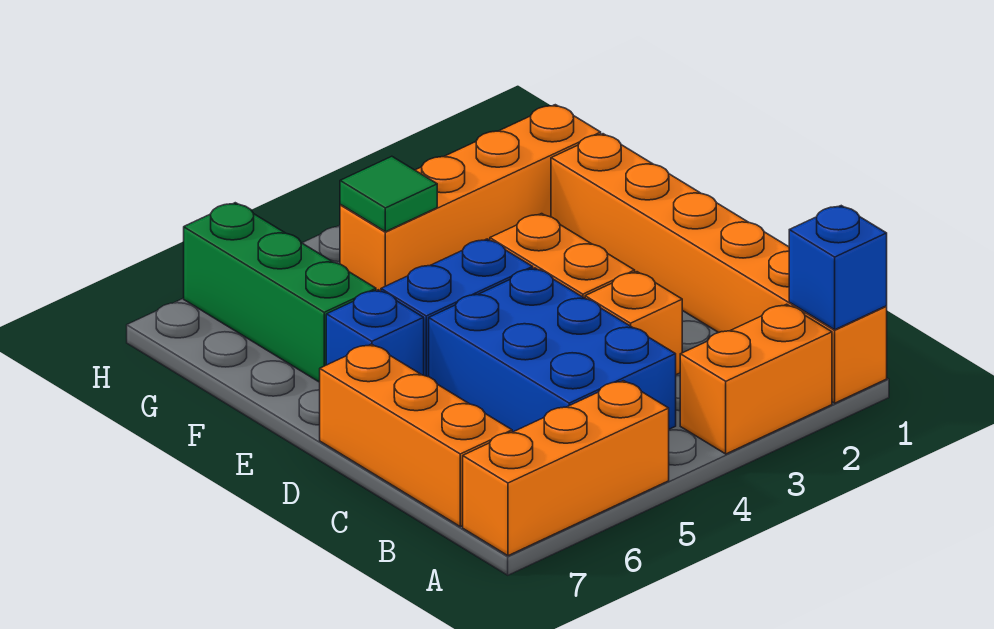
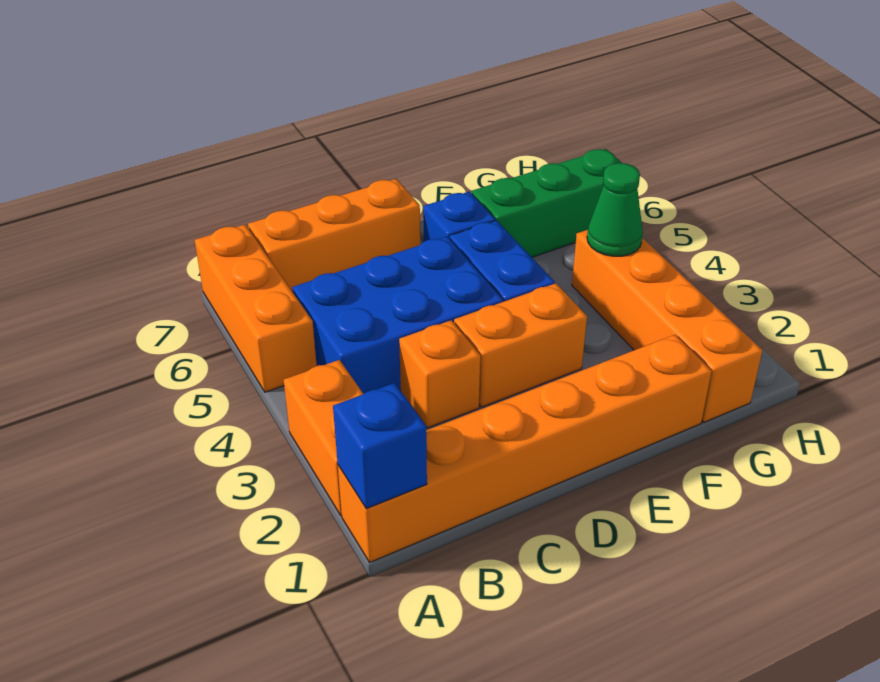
green tile G4 level 2 -> green cone G4 level 2

